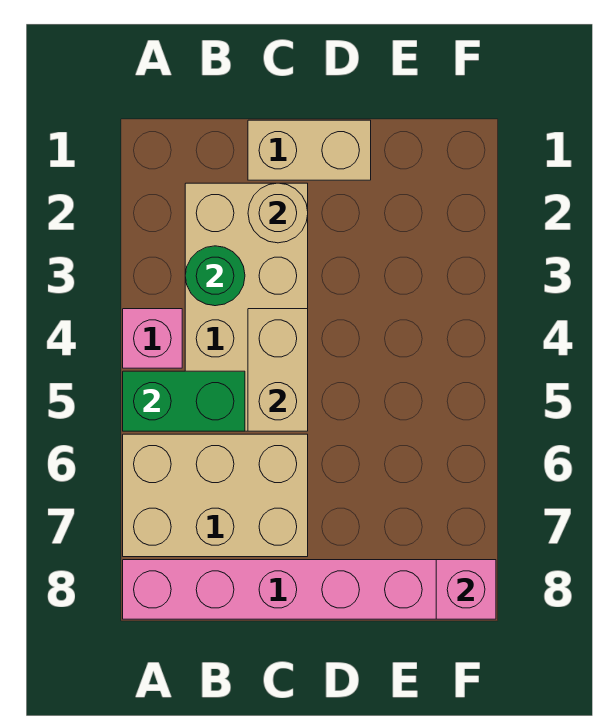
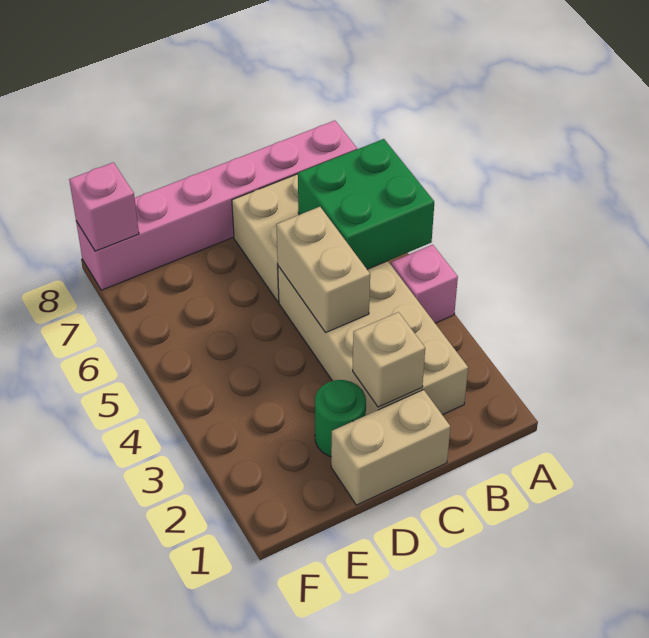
green brick A5:B5 level 2 -> green brick A5:B6 level 2
green round brick B3 level 2 -> green round brick D2 level 1
tan round brick C2 level 2 -> tan brick C2 level 2

